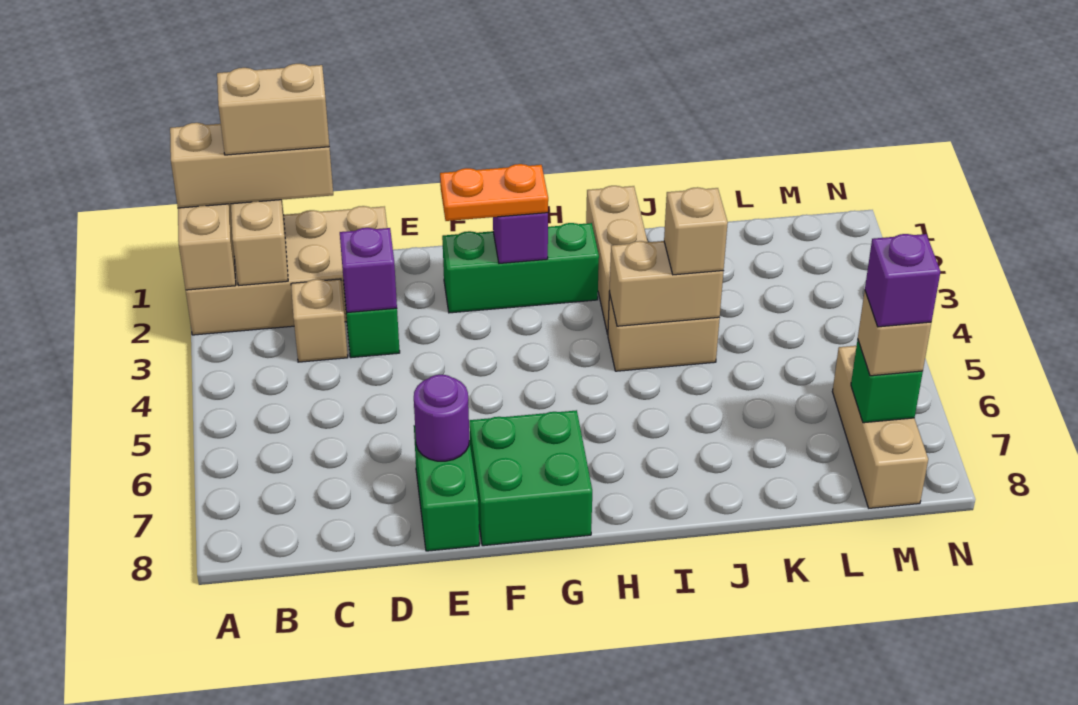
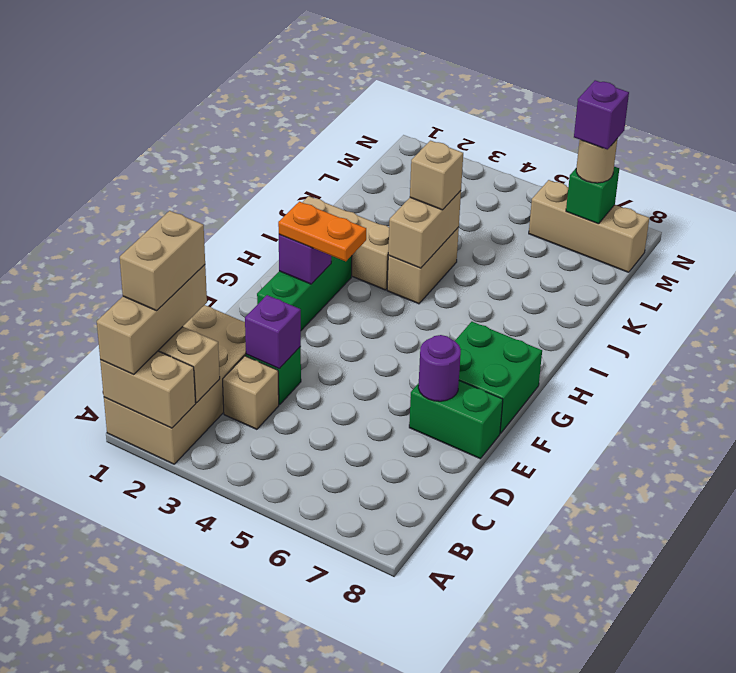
orange plate F2:G2 level 3 -> orange plate G2:G3 level 3
tan brick M7 level 3 -> tan round brick M7 level 3

